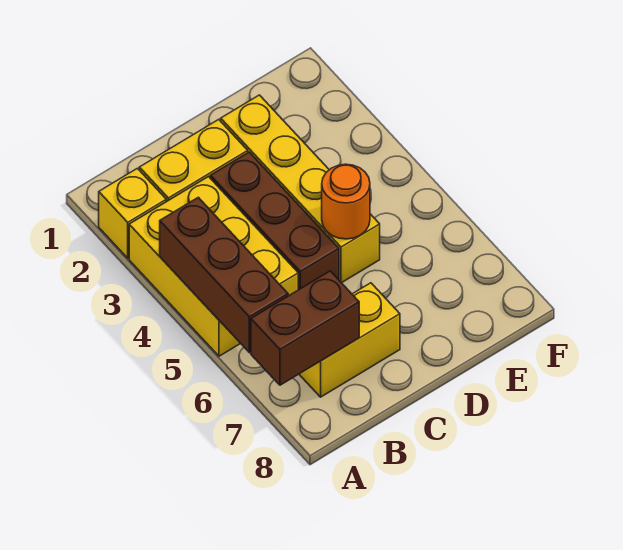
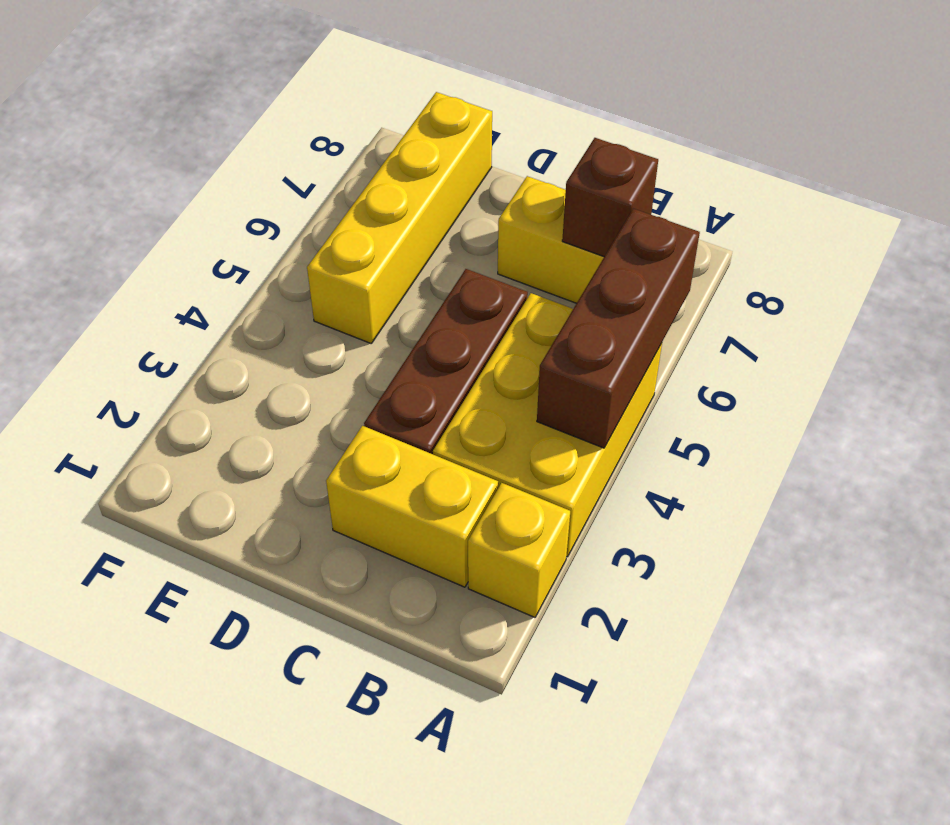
brown brick A7:B7 level 2 -> brown brick B7 level 2
yellow brick D2:D5 level 1 -> yellow brick E5:E8 level 1
orange round brick D5 level 2 -> none

